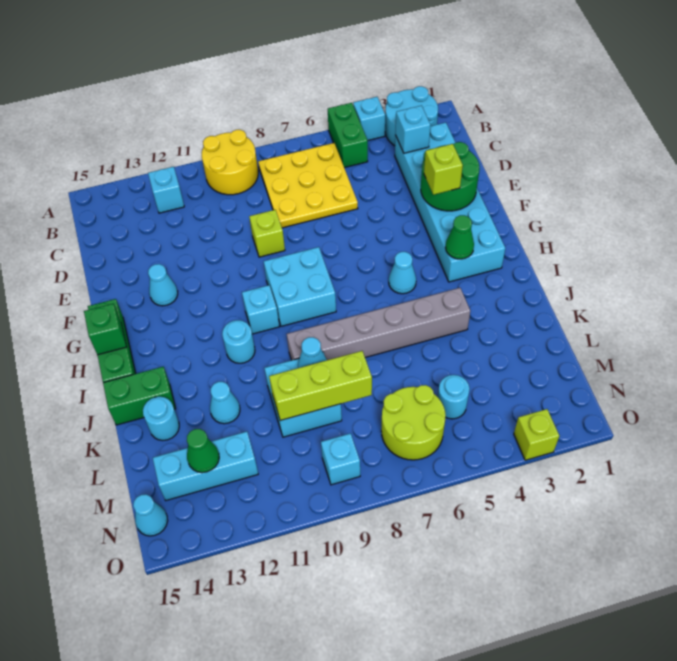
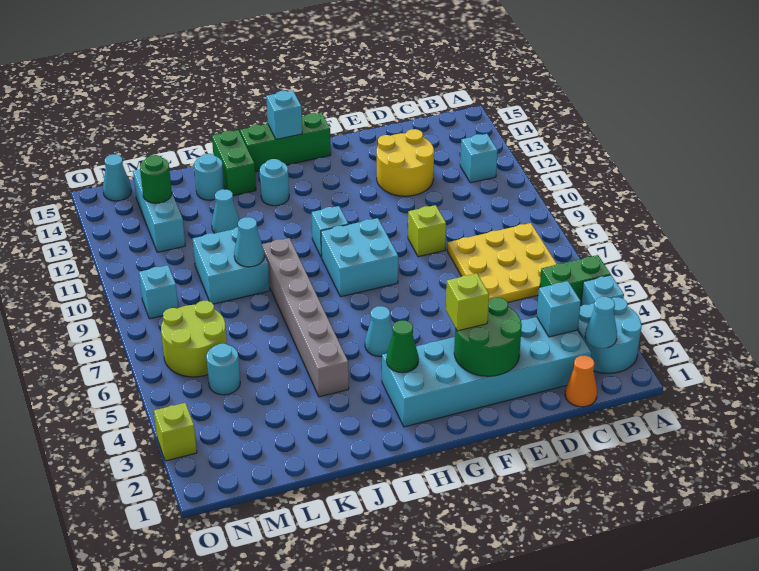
yellow round brick A9:B10 level 1 -> yellow round brick D12:E13 level 1
none -> orange cone C1 level 1
cyan cone F13 level 1 -> cyan cone B2 level 2
green brick H15 level 2 -> cyan brick H15 level 2
cyan round brick I11 level 1 -> cyan round brick I13 level 1
lime brick L8:L10 level 2 -> none
green cone M13 level 2 -> green round brick M13 level 2

